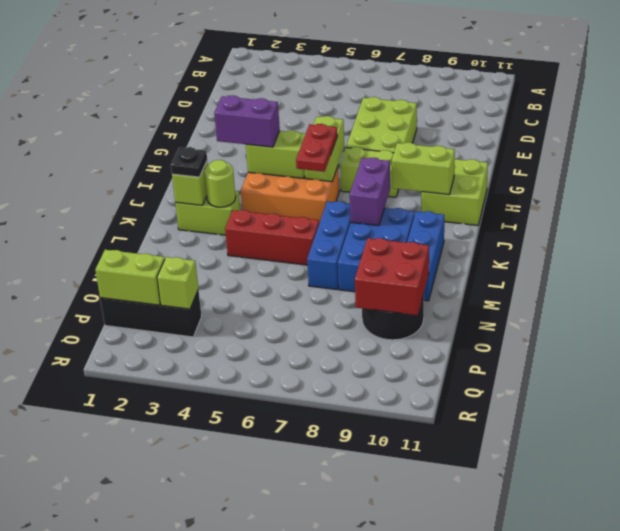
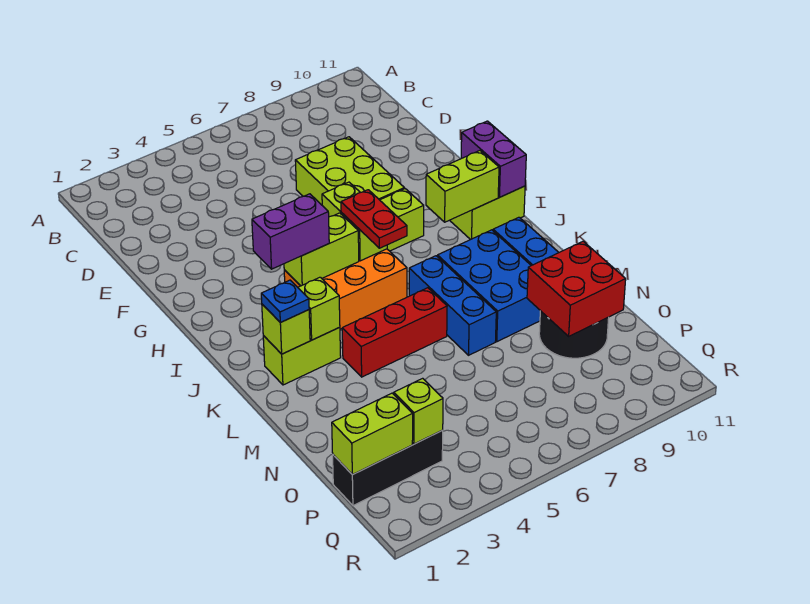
purple brick J8:K8 level 2 -> purple brick H11:I11 level 2
black plate K2 level 3 -> blue plate K2 level 3
lime round brick K3 level 2 -> lime brick K3 level 2

